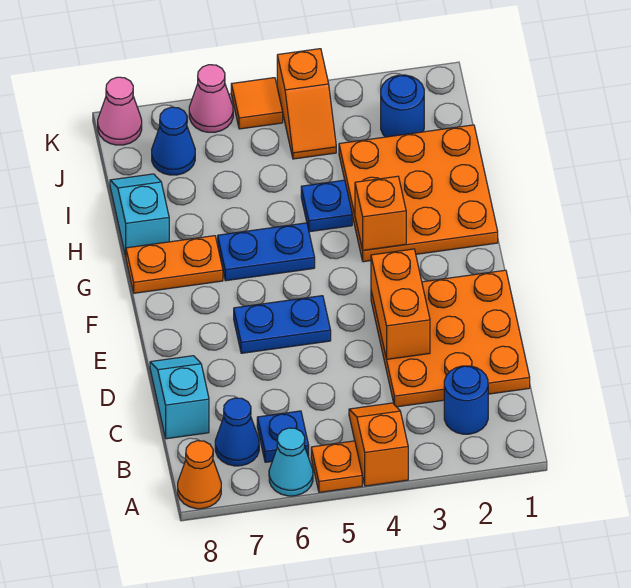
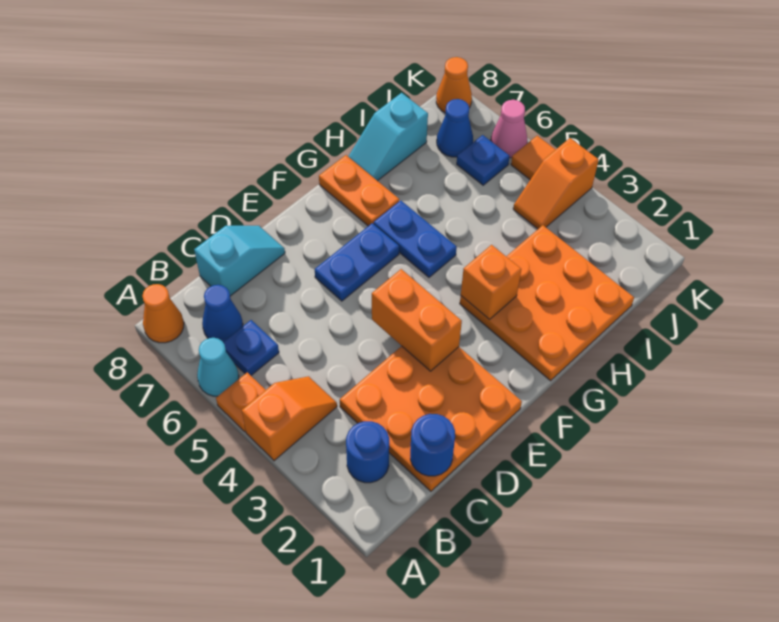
orange brick D3:E3 level 2 -> orange brick E3:E4 level 2
blue plate E5:E6 level 1 -> blue plate E6:F6 level 1
blue plate H4 level 1 -> blue plate J6 level 1
cyan slope H8:I8 level 1 top H -> cyan slope H8:I8 level 1 top I
blue round brick J2 level 1 -> blue round brick C1 level 2
pink cone K8 level 1 -> orange cone K8 level 1

